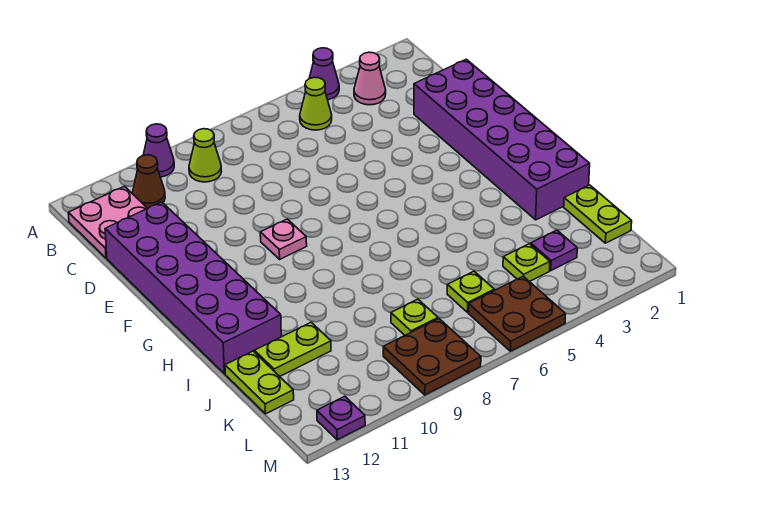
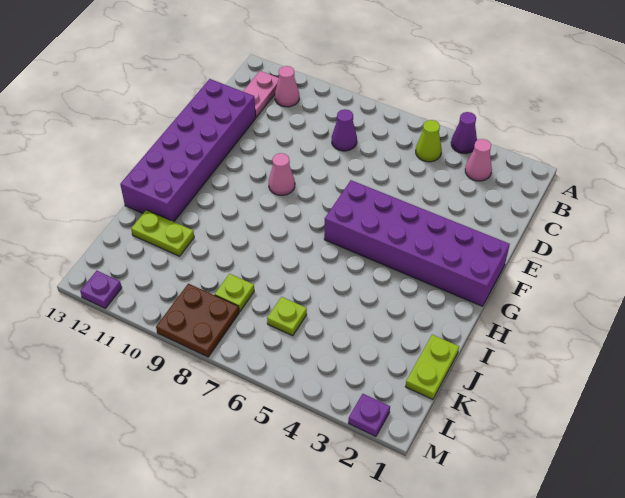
purple cone A10 level 1 -> purple cone C8 level 1
lime cone B9 level 1 -> none
brown cone B11 level 1 -> pink cone B11 level 1
pink plate B12:C13 level 1 -> pink plate B12:C12 level 1
purple brick D1:I2 level 1 -> purple brick F1:G6 level 1
pink plate F9 level 1 -> pink cone F9 level 1
lime plate J13:K13 level 1 -> none
purple plate K3 level 1 -> purple plate M2 level 1
lime plate K4 level 1 -> none
brown plate L5:M6 level 1 -> none

